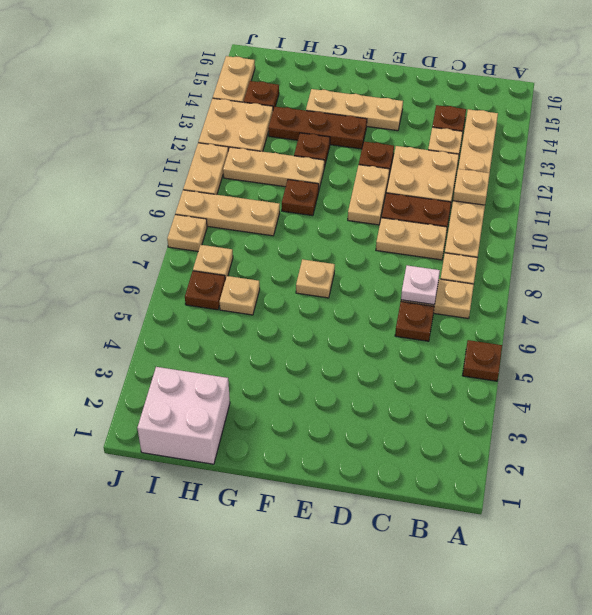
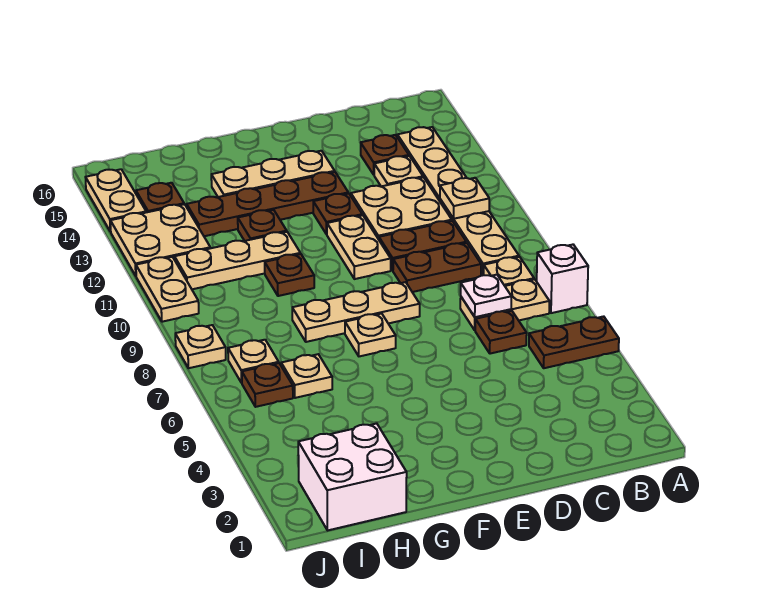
brown plate A5 level 1 -> brown plate A5:B5 level 1
none -> white brick A7 level 1
tan plate C9:D9 level 1 -> brown plate C9:D9 level 1
brown plate F13:H13 level 1 -> brown plate E13:H13 level 1
tan plate H9:J9 level 1 -> tan plate E8:G8 level 1

